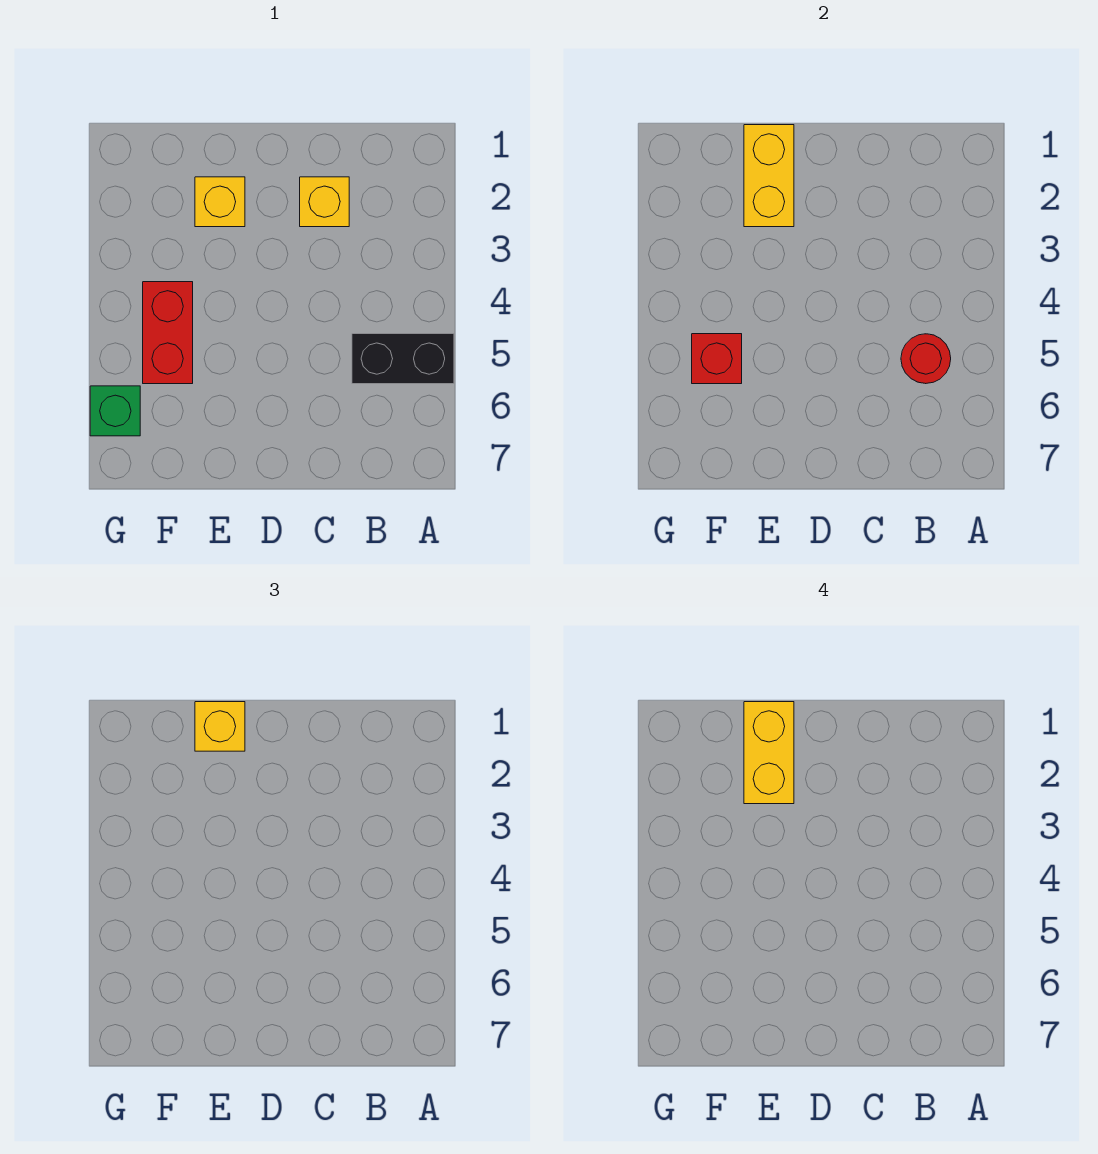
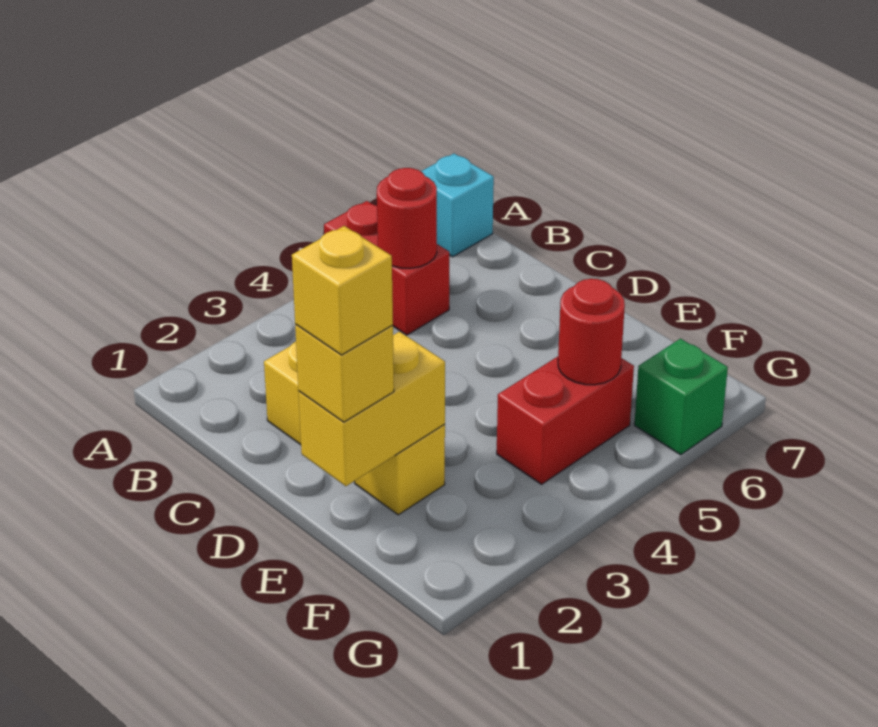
black brick A5:B5 level 1 -> red brick A5:B5 level 1
none -> cyan brick A7 level 1
yellow brick E1:E2 level 4 -> yellow brick E1 level 4
red brick F5 level 2 -> red round brick F5 level 2

